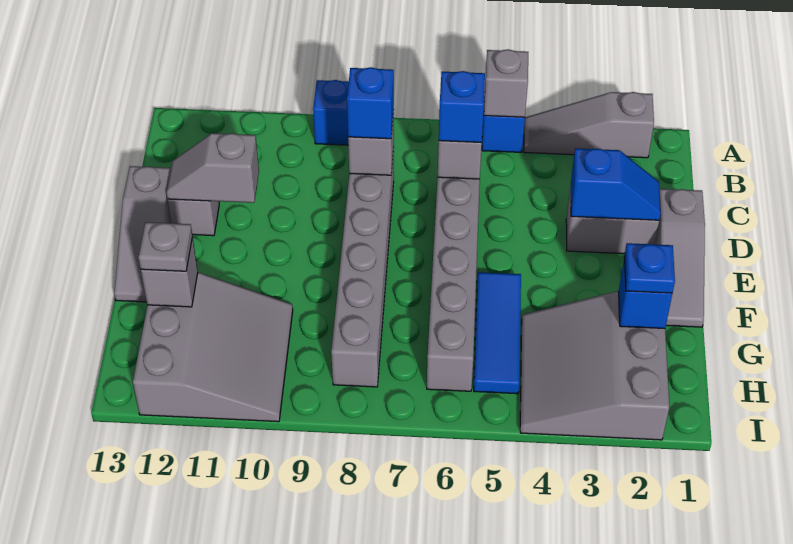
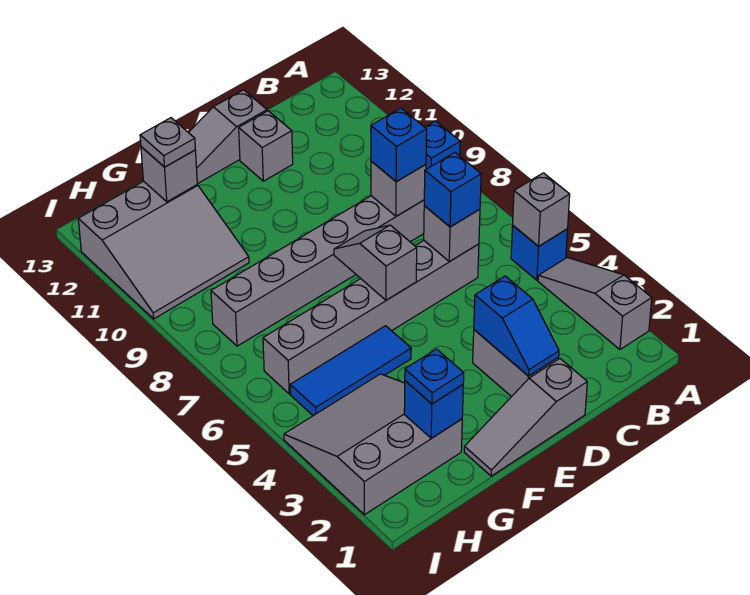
grey slope D11:D12 level 2 top 11 -> grey slope E6:E7 level 2 top 6

